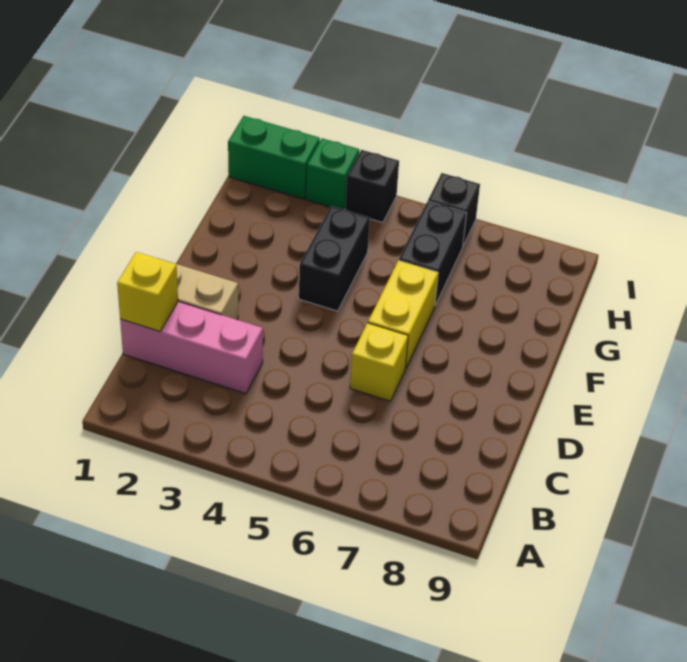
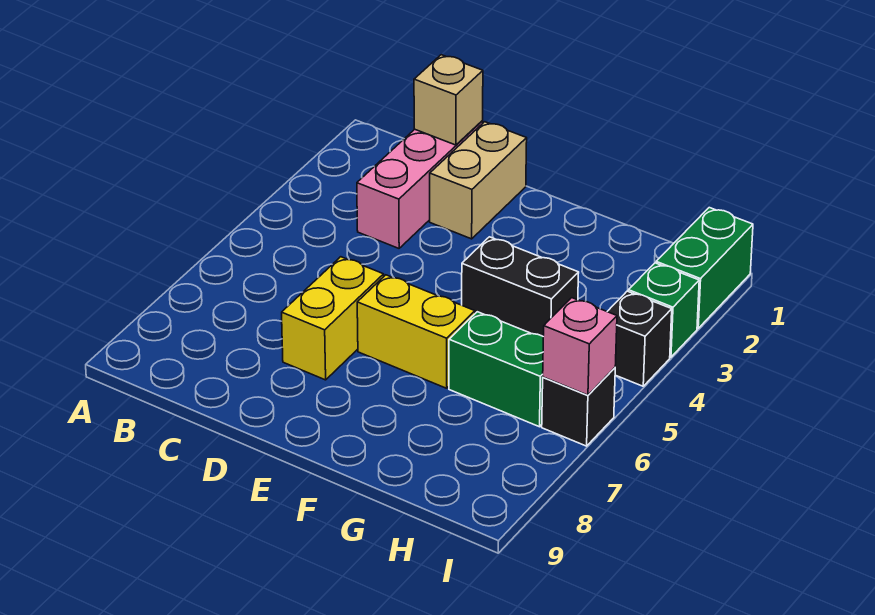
yellow brick C1 level 2 -> tan brick C1 level 2
yellow brick D6 level 1 -> yellow brick D6:D7 level 1
black brick G6:H6 level 1 -> green brick G6:H6 level 1
none -> pink brick I6 level 2

